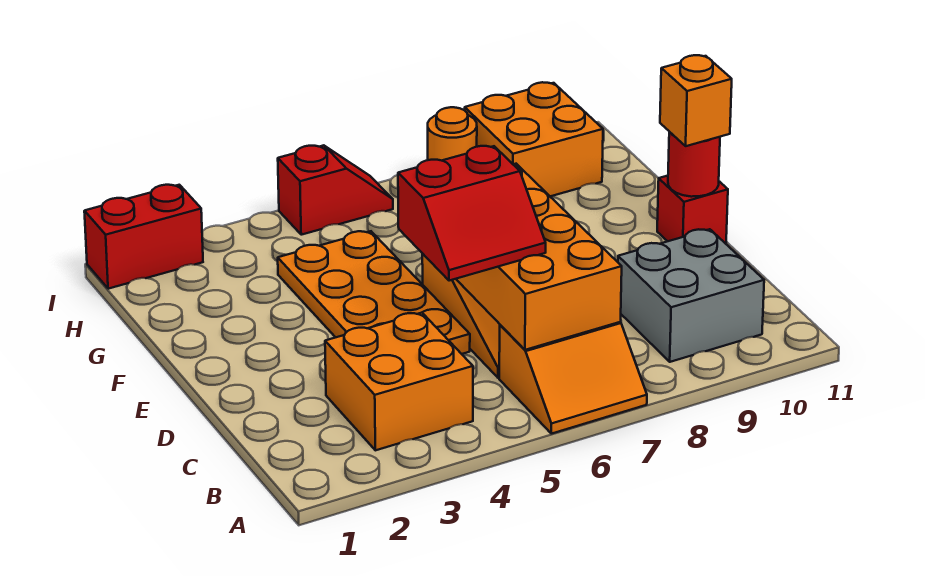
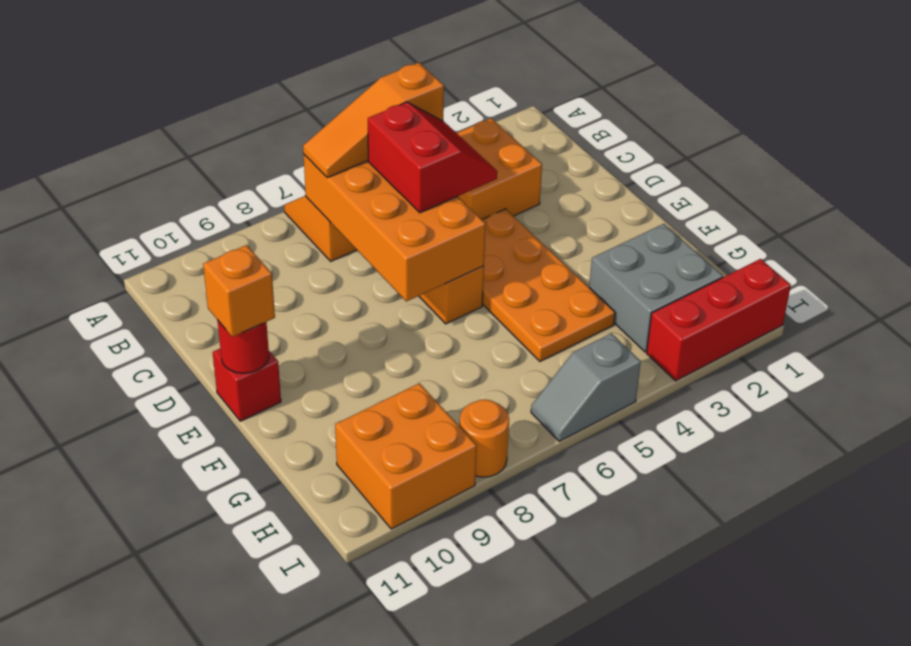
none -> orange slope B5:B7 level 3 top 5
grey brick B9:C10 level 1 -> grey brick G2:H3 level 1
red slope C5:D6 level 3 top D -> red slope C5:D6 level 3 top 6
red brick I1:I2 level 1 -> red brick I1:I3 level 1
red slope I5:I6 level 1 top 5 -> grey slope I5:I6 level 1 top 5

